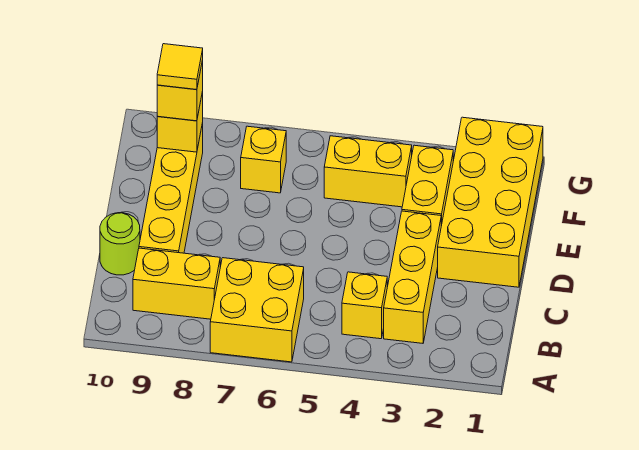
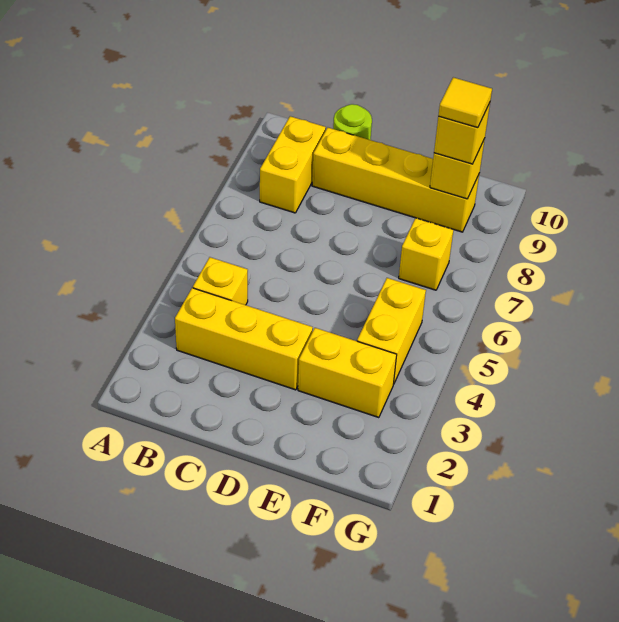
yellow brick A6:B7 level 1 -> none
yellow brick D1:G2 level 1 -> none

